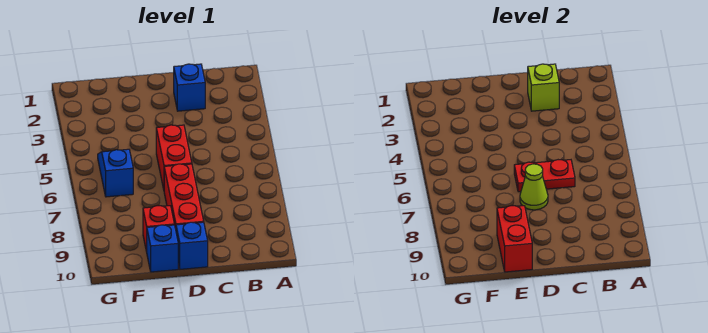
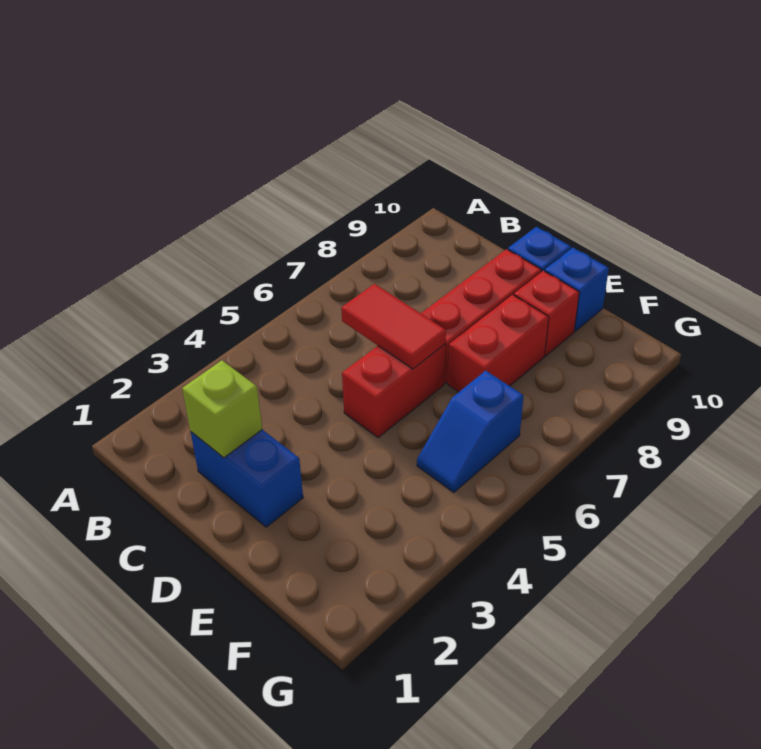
blue brick C2 level 1 -> blue brick C2:D2 level 1
red plate C6:D6 level 2 -> red tile C6:D6 level 2
lime cone D7 level 2 -> none
red brick E9:E10 level 2 -> red brick E7:E8 level 1

